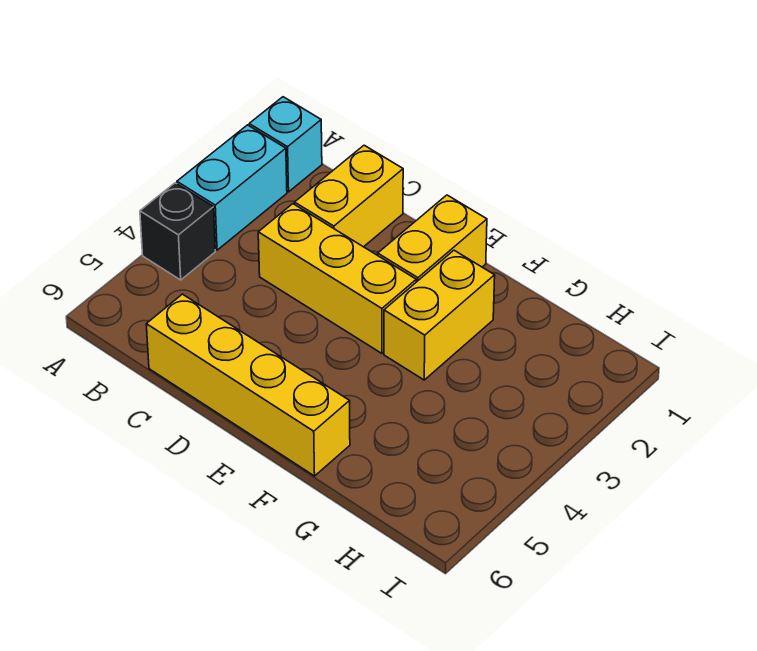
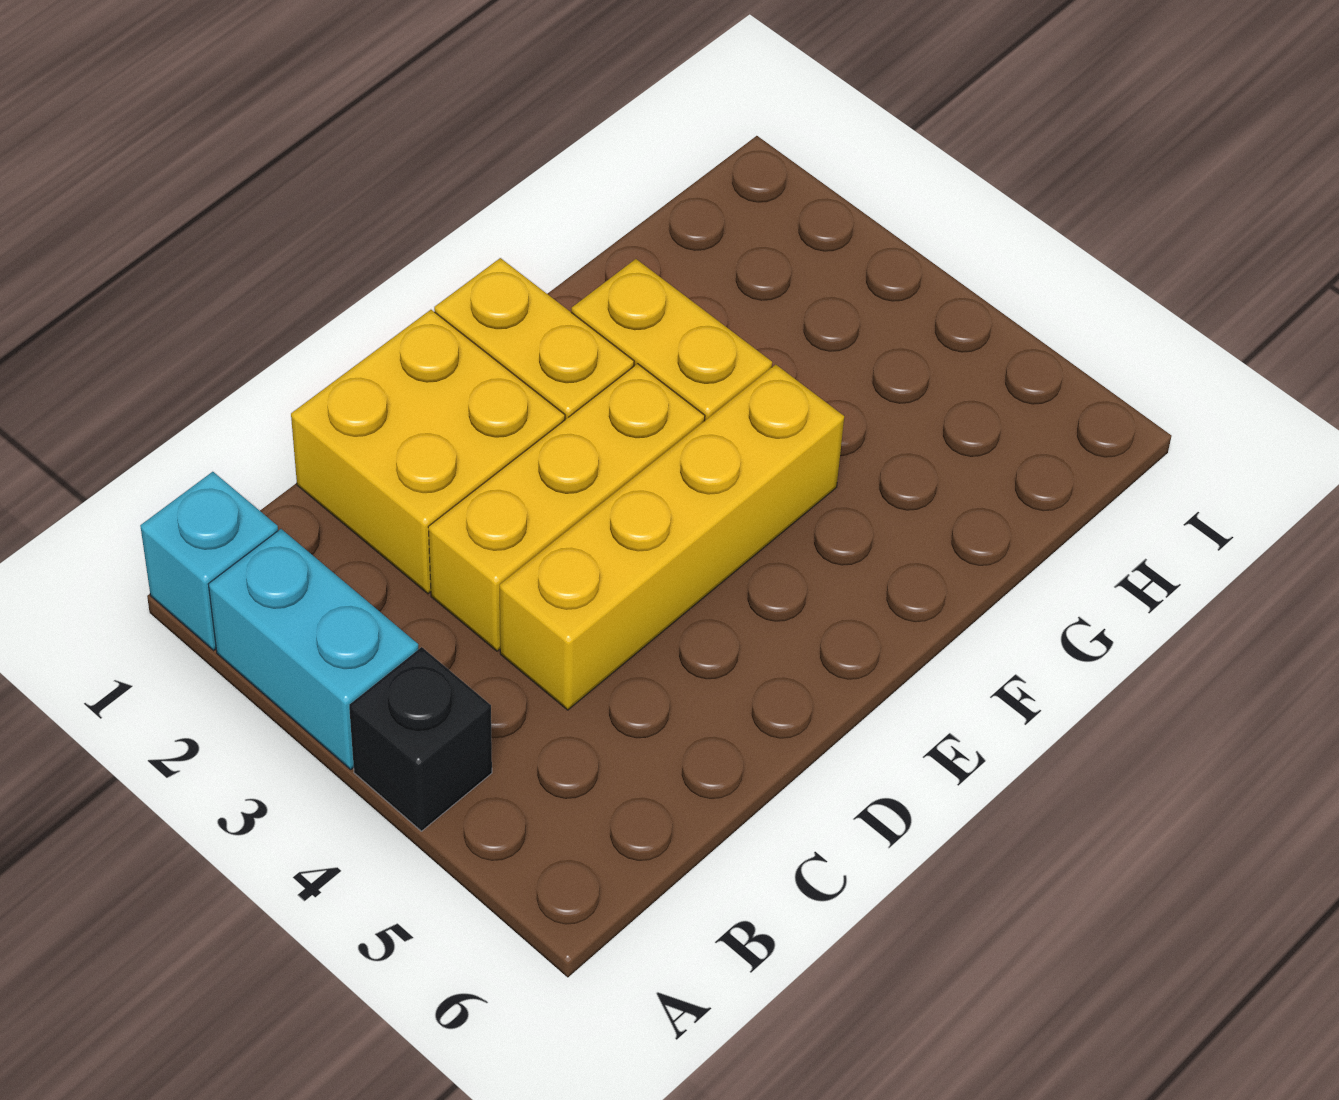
yellow brick C1:C2 level 1 -> yellow brick C1:D2 level 1
yellow brick C6:F6 level 1 -> yellow brick C4:F4 level 1

